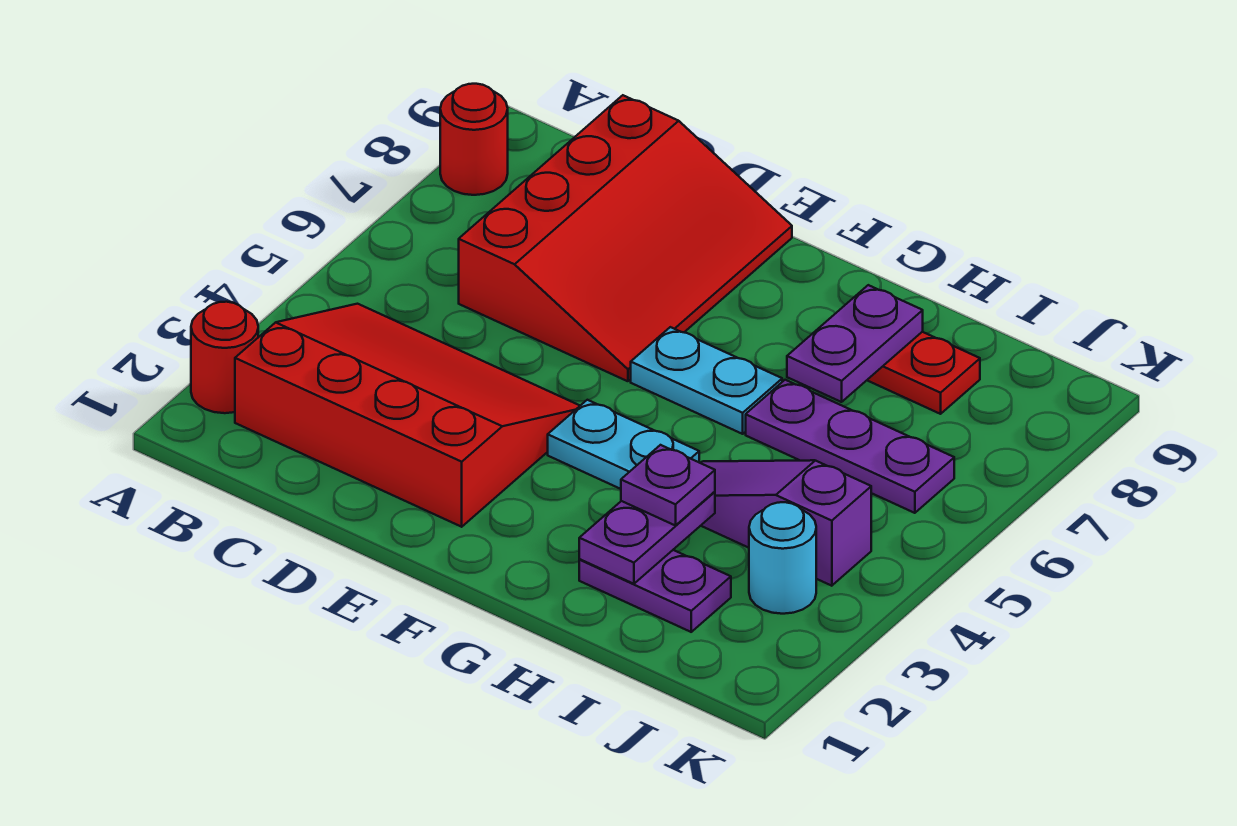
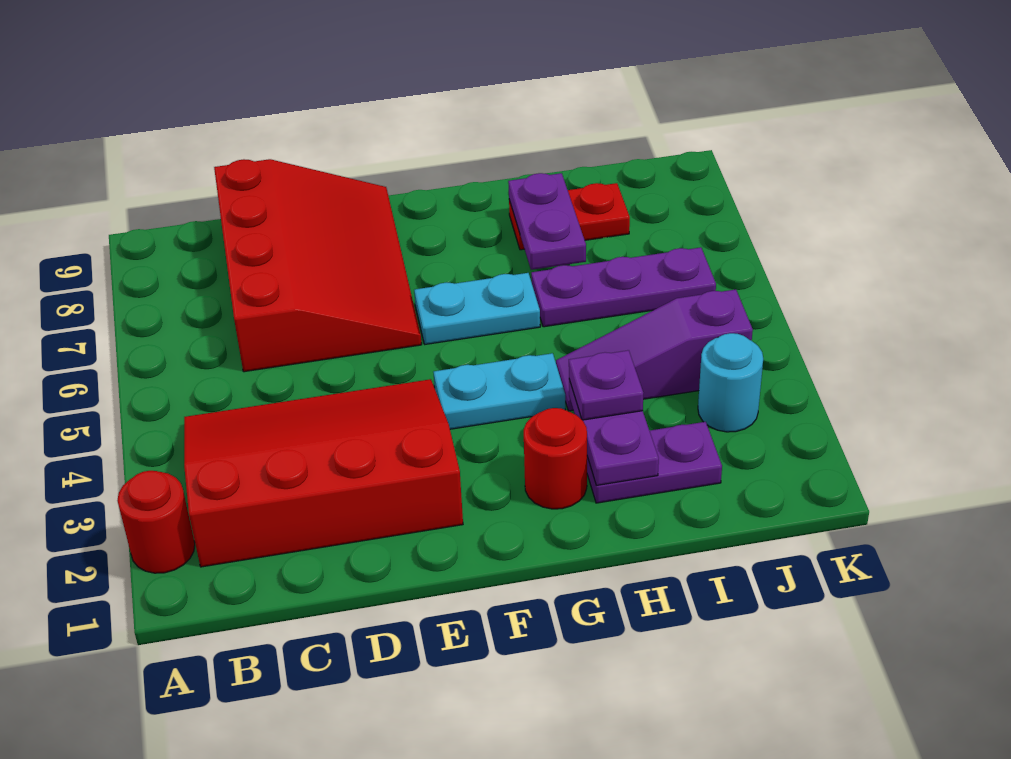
red round brick A8 level 1 -> red round brick G2 level 1

